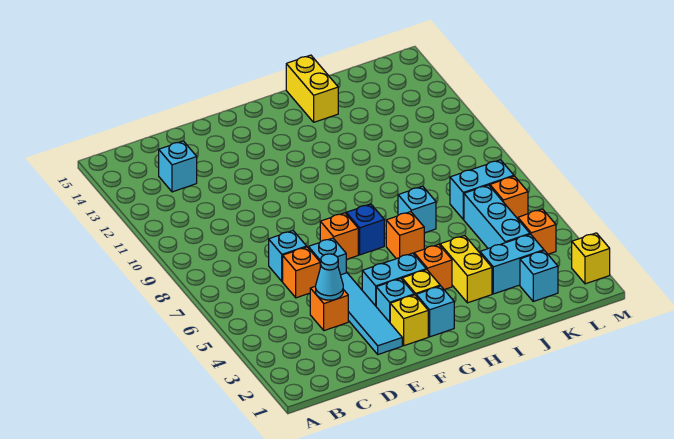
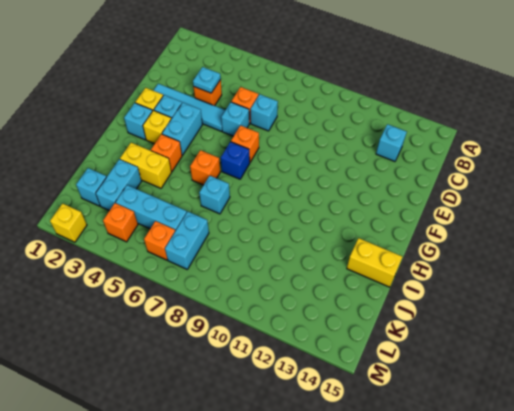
cyan cone D4 level 2 -> cyan plate D4 level 2

